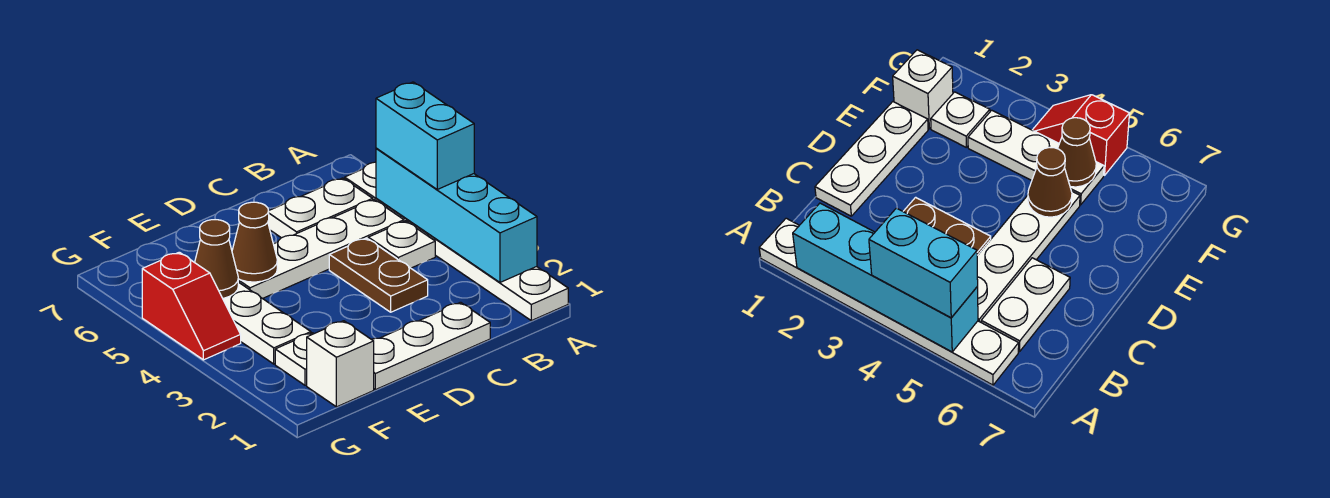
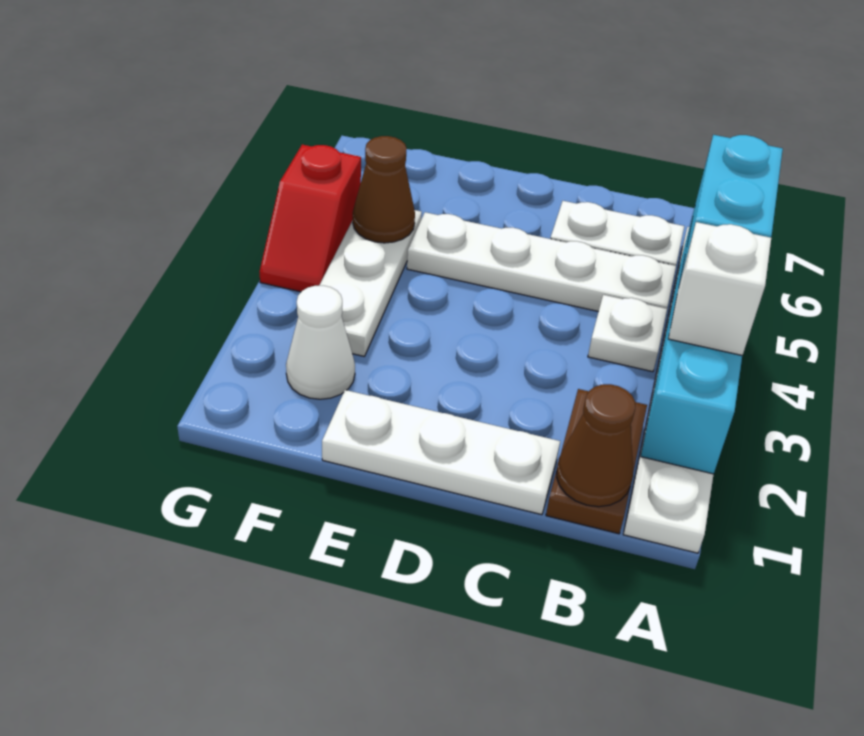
brown plate C3:C4 level 1 -> brown plate B1:B2 level 1
brown cone E5 level 2 -> brown cone B1 level 2
white brick F1 level 1 -> white brick A3 level 3
white plate F2 level 1 -> white cone F2 level 1

